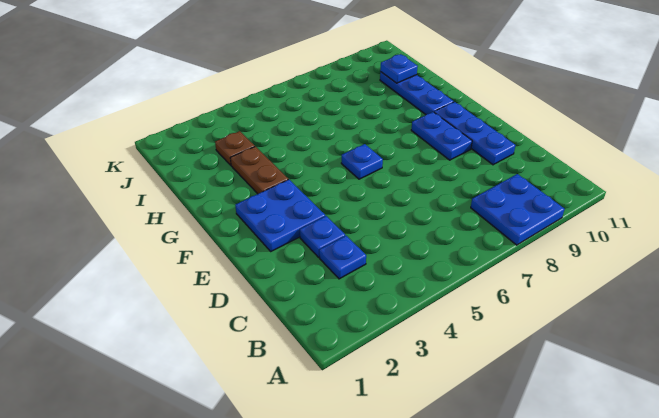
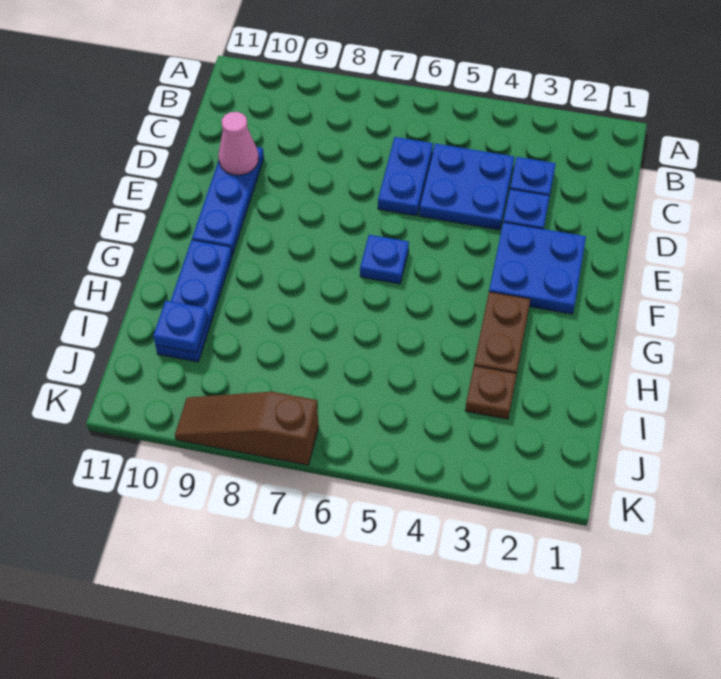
blue plate A8:B9 level 1 -> blue plate C4:D5 level 1
none -> pink cone D10 level 2
blue plate E9:F9 level 1 -> blue plate C6:D6 level 1
none -> brown slope K7:K9 level 1 top 7

